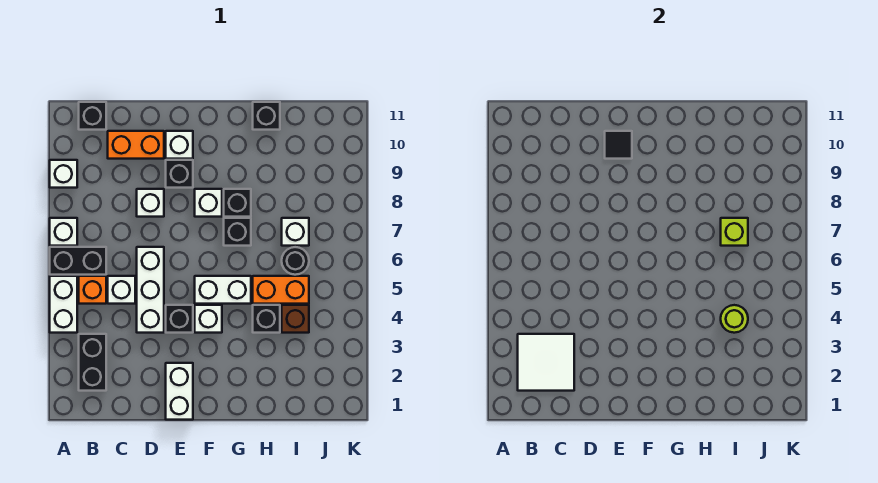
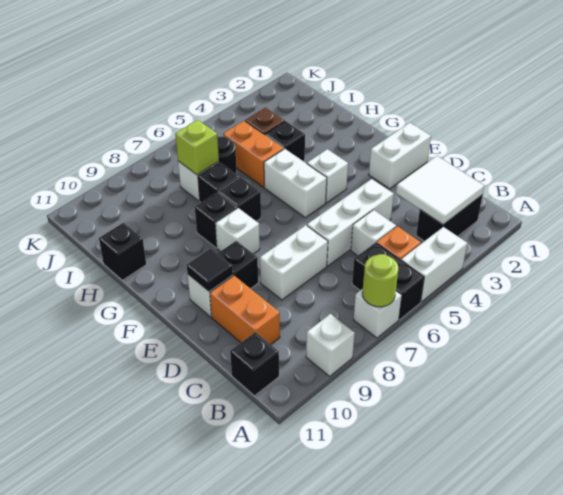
white brick D8 level 1 -> white brick D7:D8 level 1
black brick E4 level 1 -> black brick H7 level 1
lime round brick I4 level 2 -> lime round brick A7 level 2

